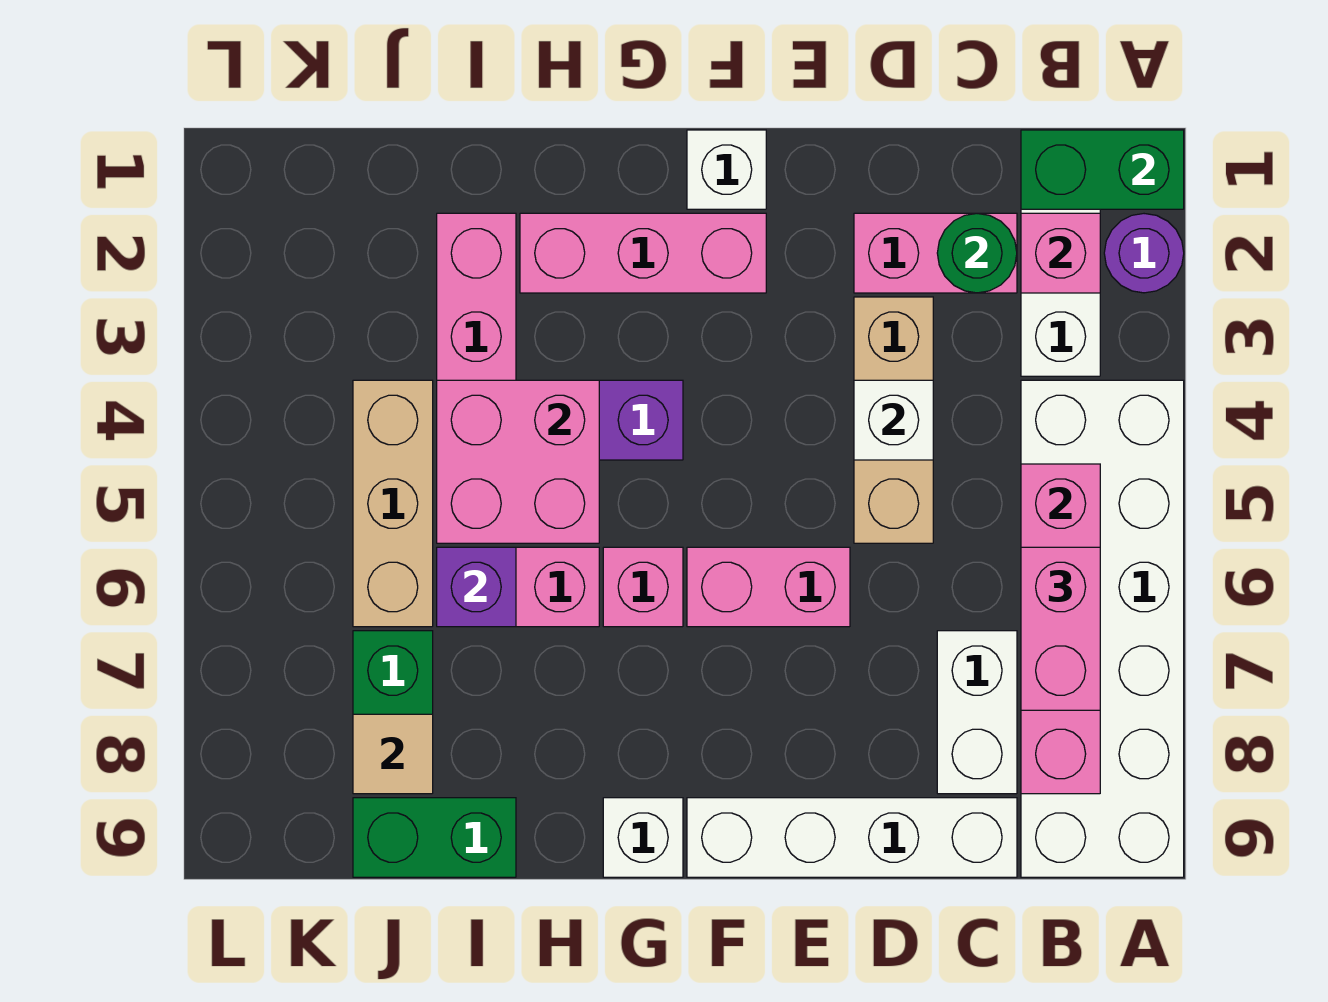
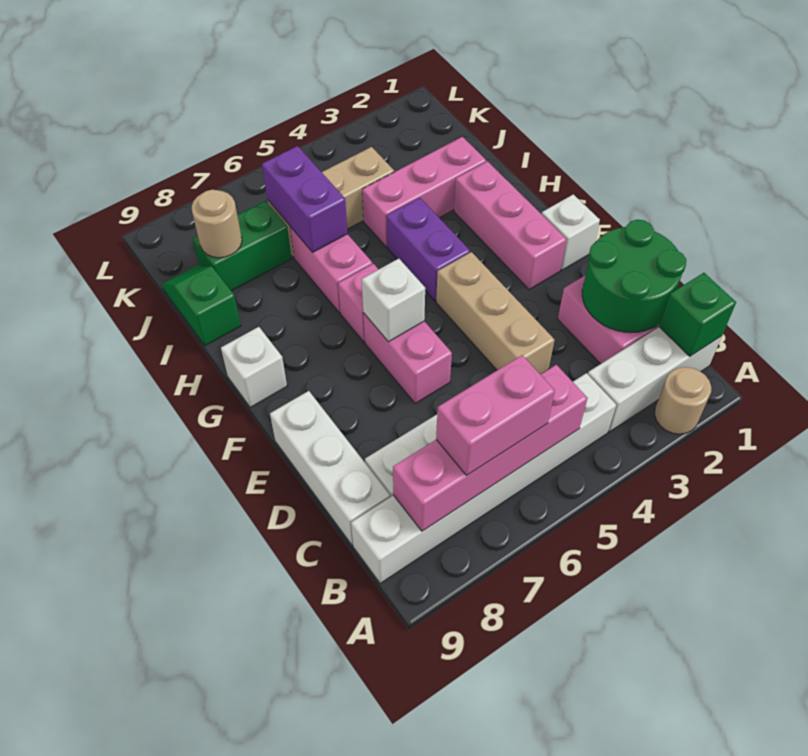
green brick A1:B1 level 2 -> green brick B1 level 2
purple round brick A2 level 1 -> tan round brick A2 level 1
white brick A4:B9 level 1 -> white brick B4:B9 level 1
pink brick B2 level 2 -> none
green round brick C2 level 2 -> green round brick C1:D2 level 2
white brick C9:F9 level 1 -> white brick C9:E9 level 1
tan brick D3:D5 level 1 -> tan brick D4:F4 level 1
white brick D4 level 2 -> white brick F6 level 2
pink brick H4:I5 level 2 -> none
purple brick I6 level 2 -> purple brick I6:J6 level 2
green brick I9:J9 level 1 -> green slope I9:J9 level 1 top I
tan tile J8 level 2 -> tan round brick J8 level 2

